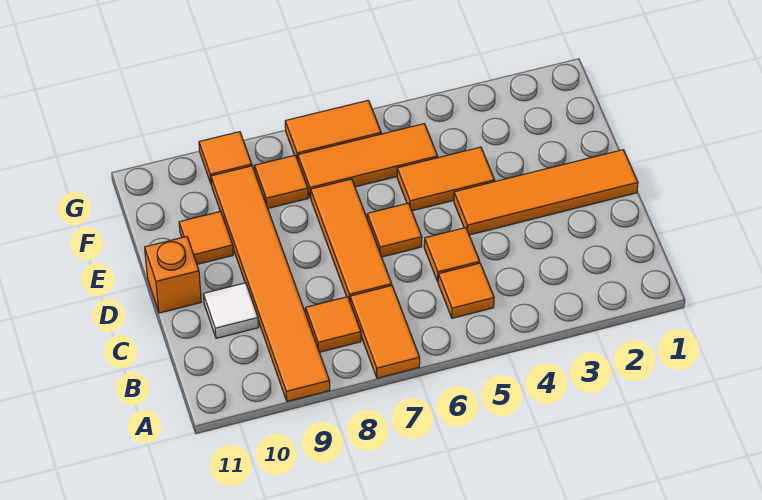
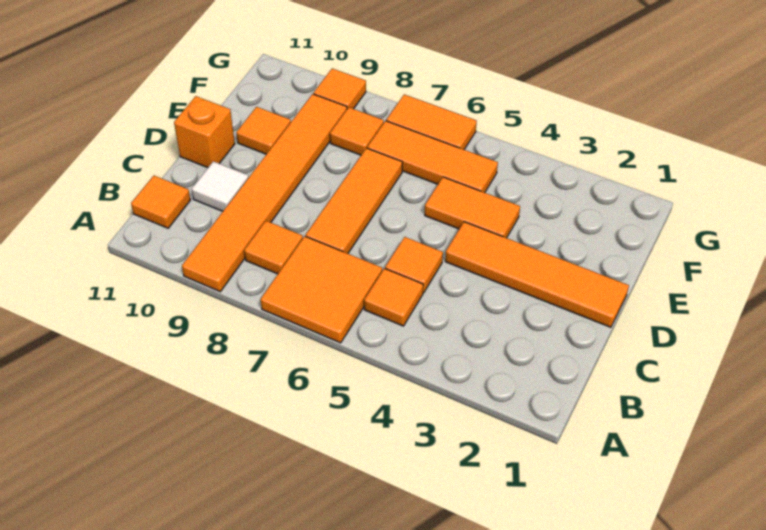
orange tile A7:B7 level 1 -> orange tile A6:B7 level 1
orange tile D6 level 1 -> orange tile B11 level 1

